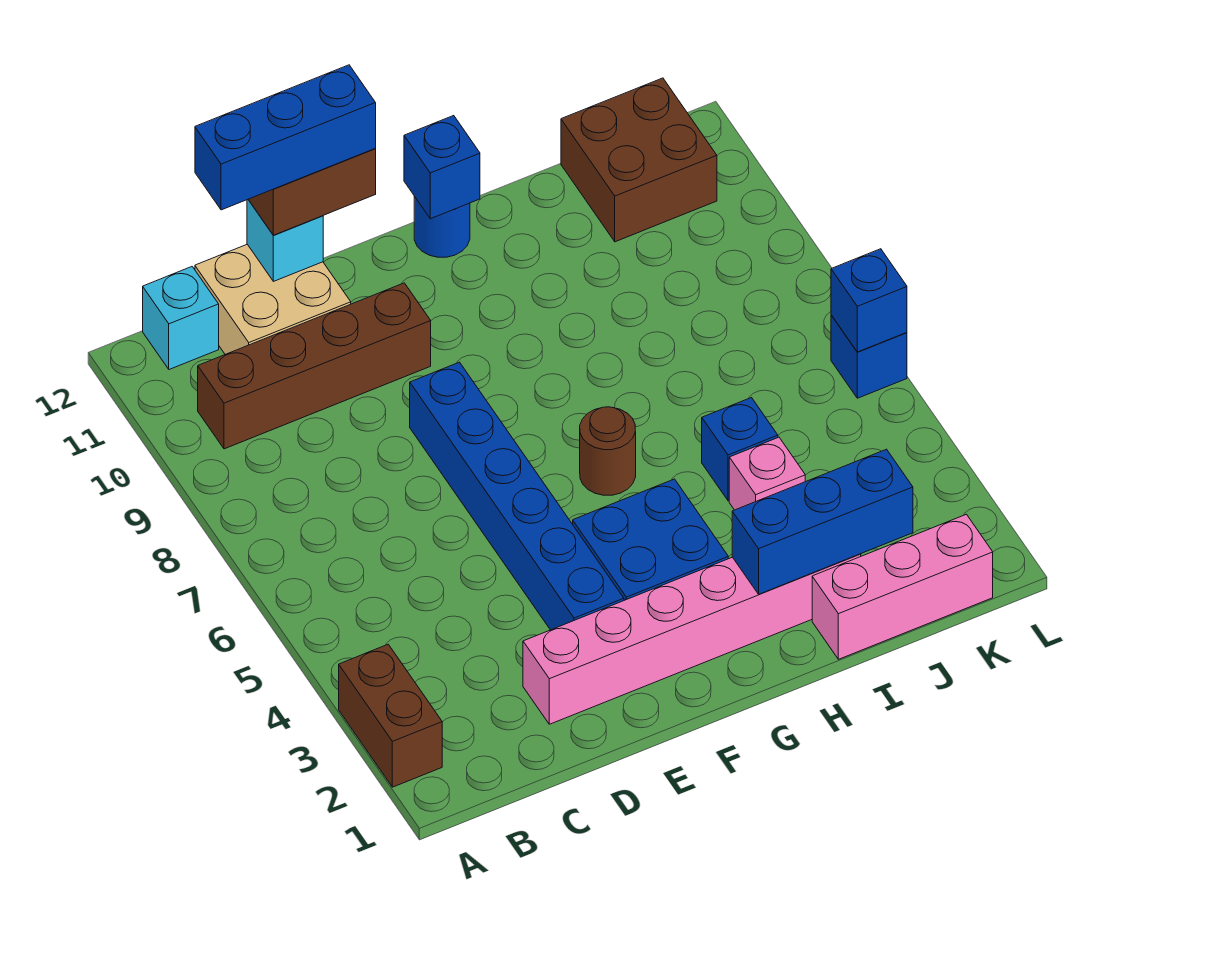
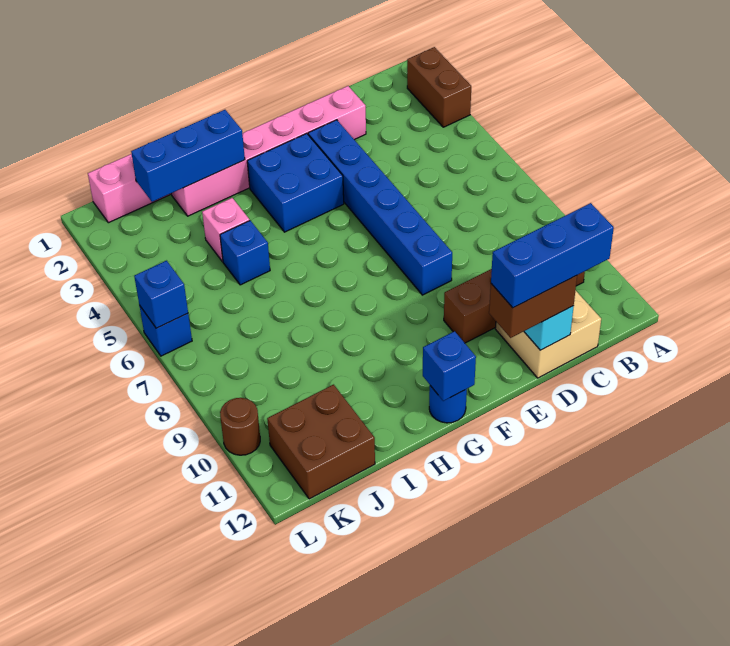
cyan brick B12 level 1 -> none
brown round brick G6 level 1 -> brown round brick L10 level 1

